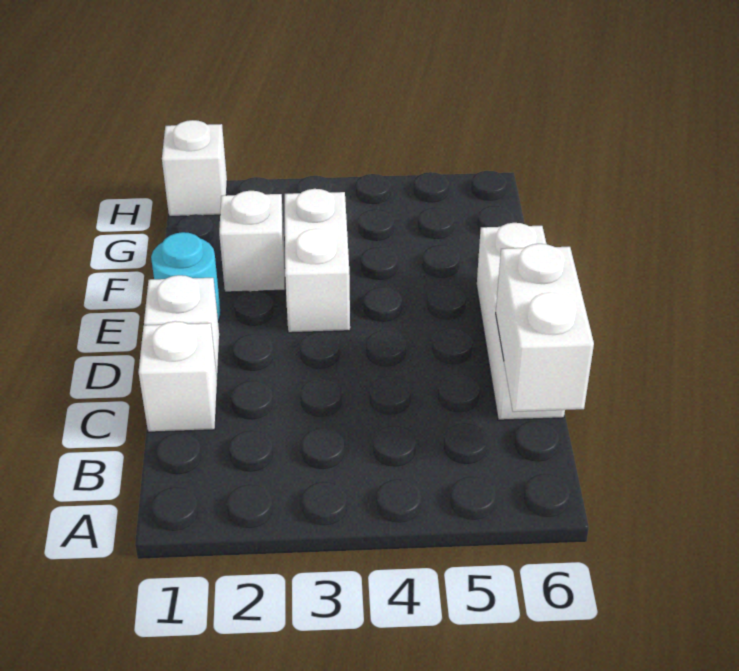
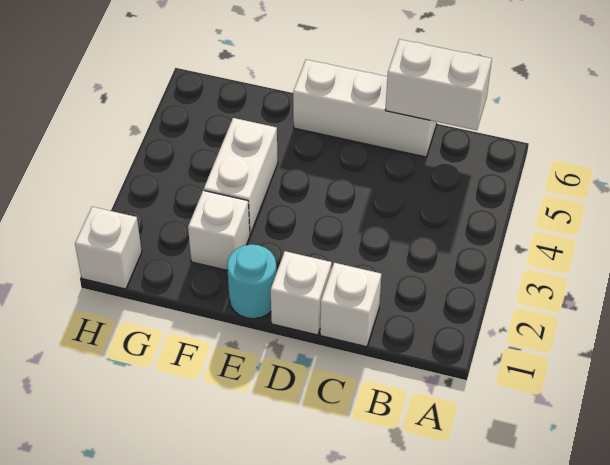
white brick E3:F3 level 1 -> white brick F3:F4 level 1

